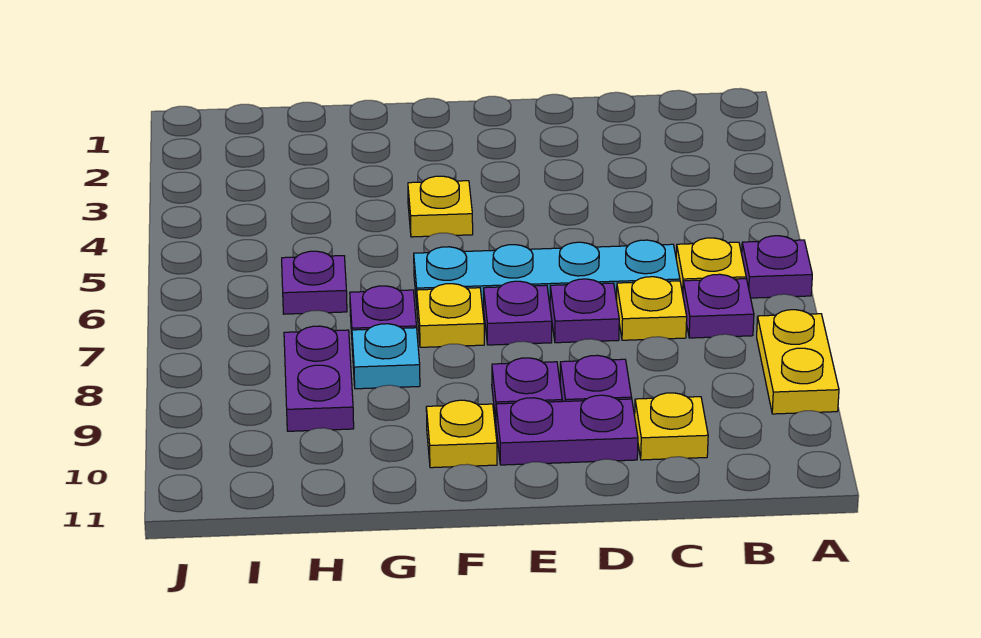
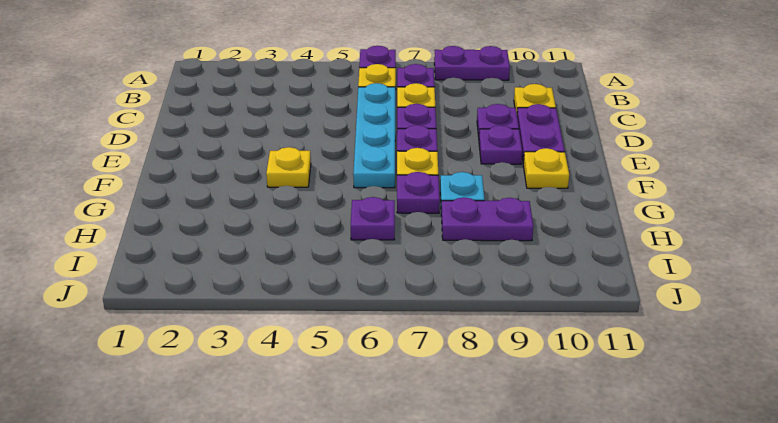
yellow plate A8:A9 level 1 -> purple plate A8:A9 level 1

